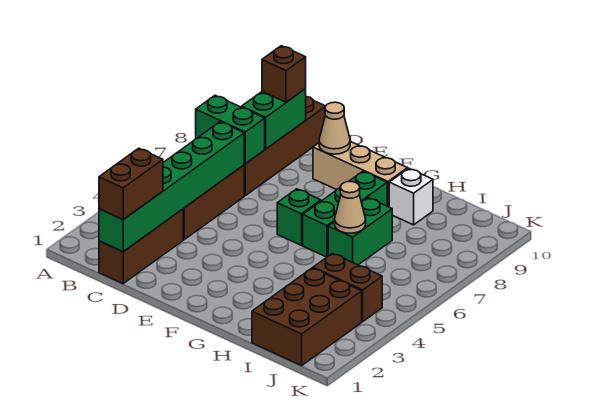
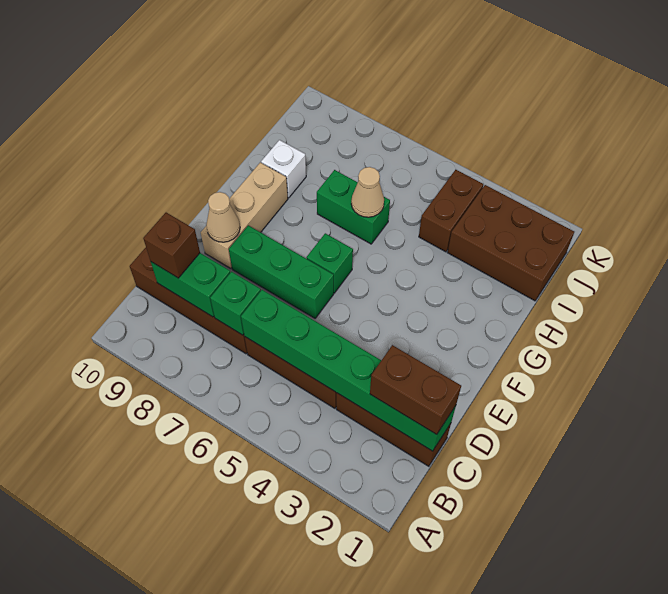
green brick B7:C7 level 2 -> green brick C7 level 2
green brick G6:G8 level 1 -> green brick E6:E8 level 1

